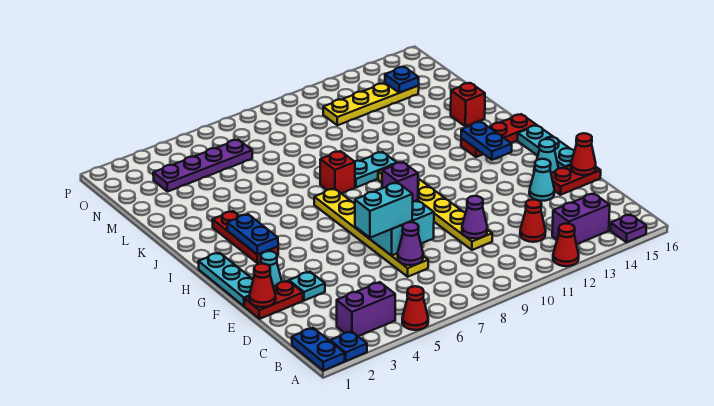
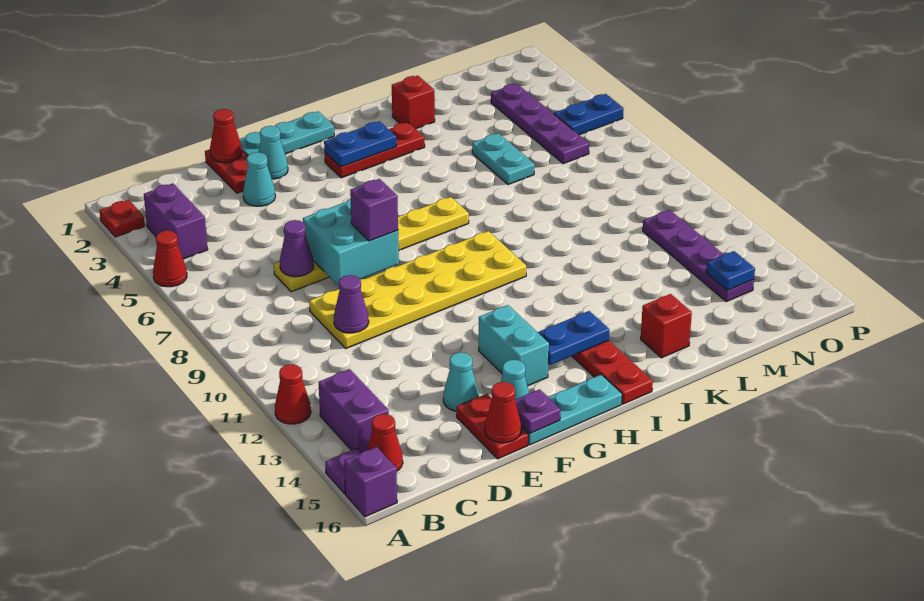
blue plate A1:B1 level 1 -> blue plate O5:P5 level 1
blue plate A2 level 1 -> red plate A2 level 1
none -> purple brick A16 level 1
red cone C12 level 1 -> red cone B15 level 1
yellow plate D10:I10 level 1 -> yellow plate D9:I10 level 1
cyan plate E3 level 1 -> cyan cone E3 level 1
cyan brick E6:E7 level 3 -> cyan brick G13:G14 level 1
none -> purple plate F16 level 2
red brick J8 level 1 -> red brick K2 level 1
cyan plate J9:J10 level 1 -> cyan plate L5:L6 level 1
yellow plate N11:N14 level 1 -> purple plate N11:N14 level 1

